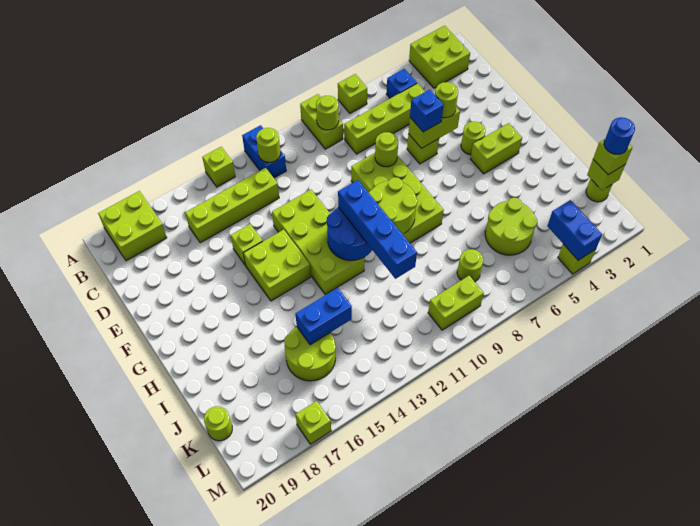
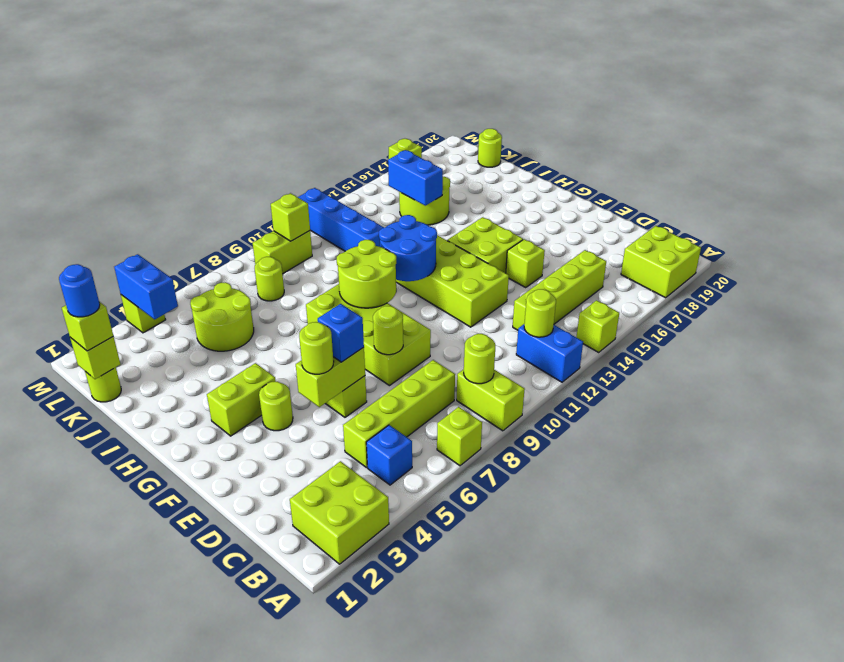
blue brick G11:J11 level 3 -> blue brick J12:M12 level 1
blue brick J14:J15 level 2 -> blue brick J15:K15 level 2
none -> lime brick L10 level 2

